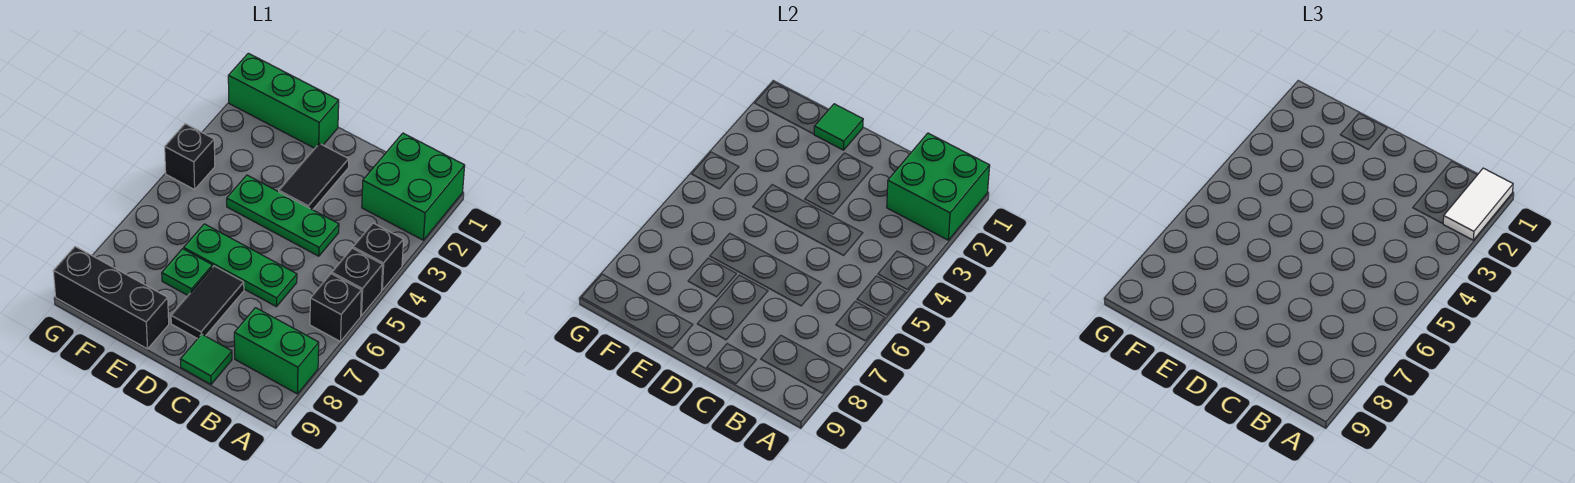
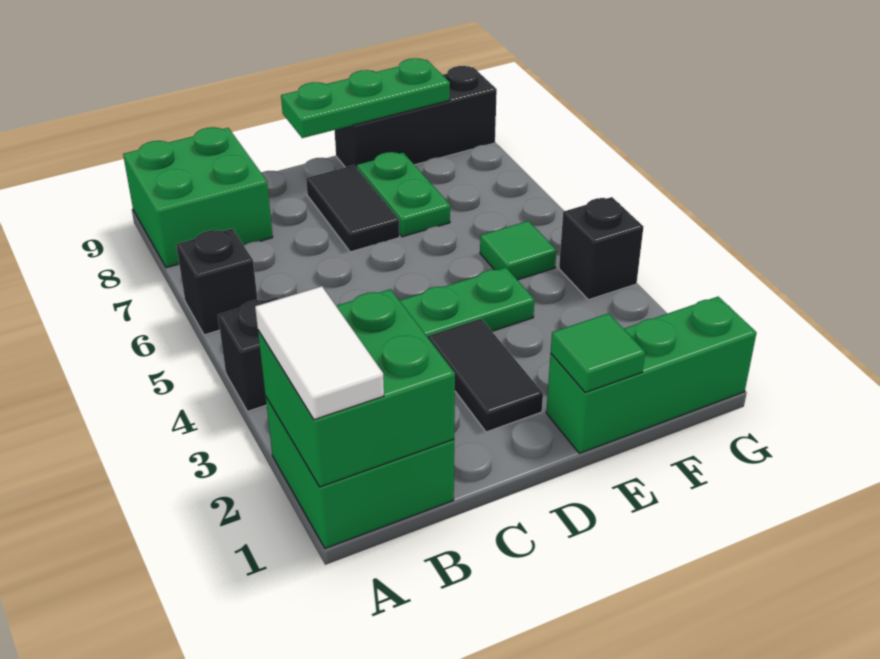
black brick A5 level 1 -> none
green brick A8:B8 level 1 -> green brick A8:B9 level 1
green plate C6:E6 level 1 -> green plate D9:F9 level 2
green tile C9 level 1 -> green tile F5 level 1
green plate E7 level 1 -> green plate E7:E8 level 1

